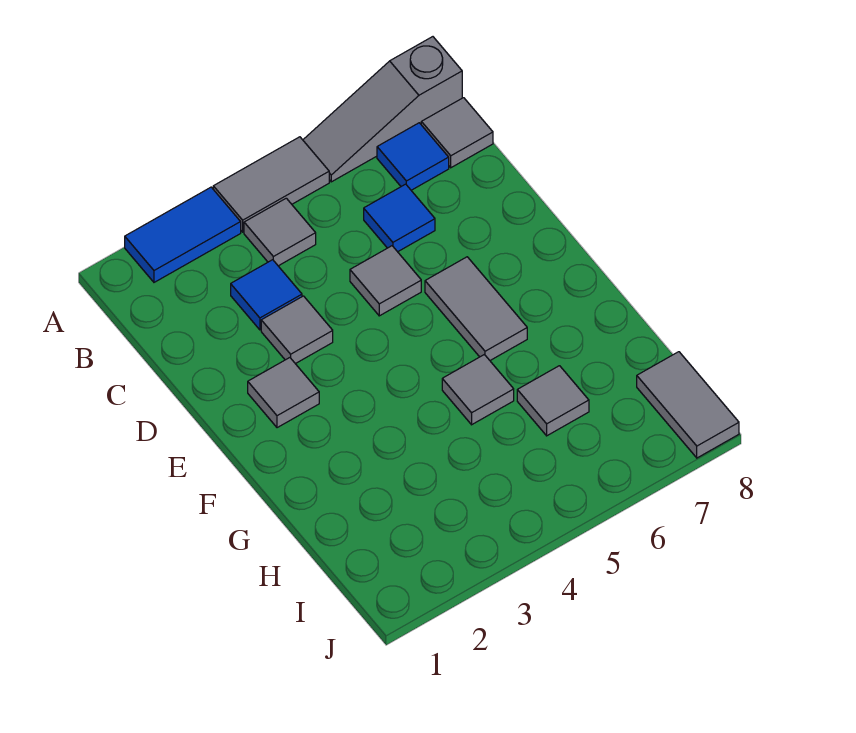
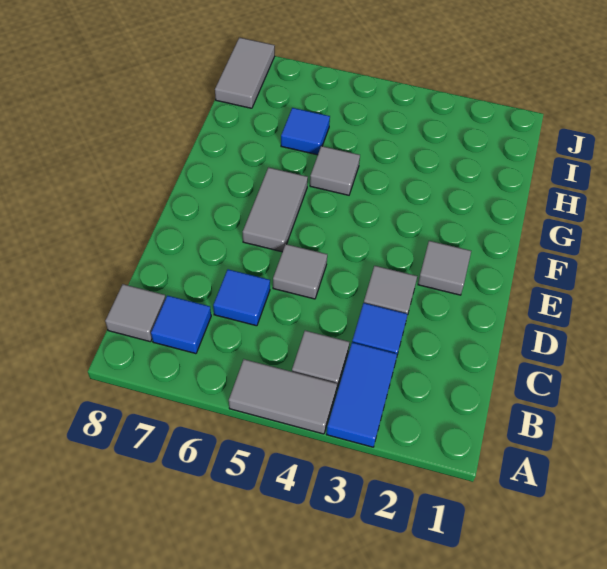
blue tile A2:A3 level 1 -> blue tile A3:B3 level 1
grey slope A6:A8 level 1 top 8 -> none
grey tile H6 level 1 -> blue tile H6 level 1

